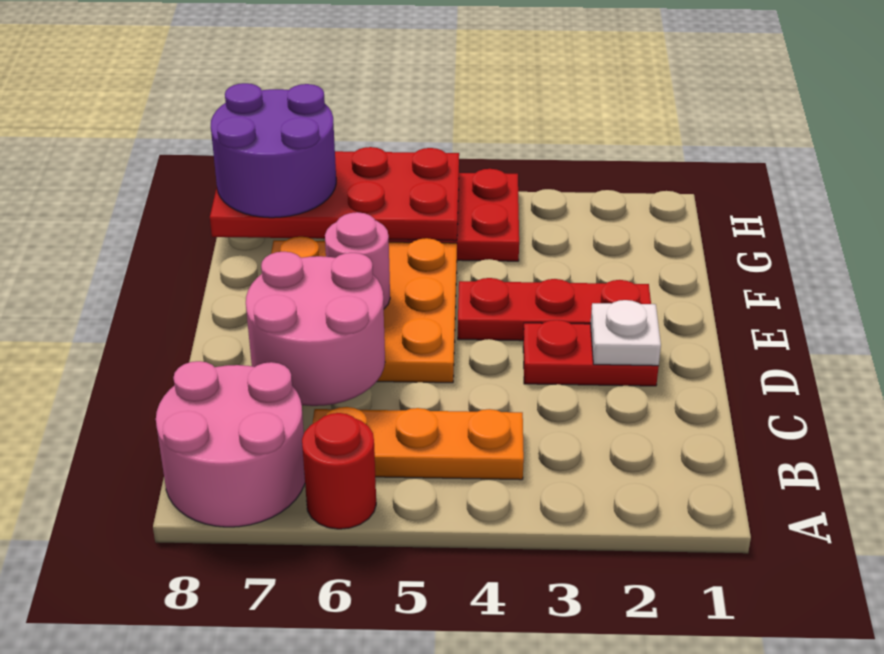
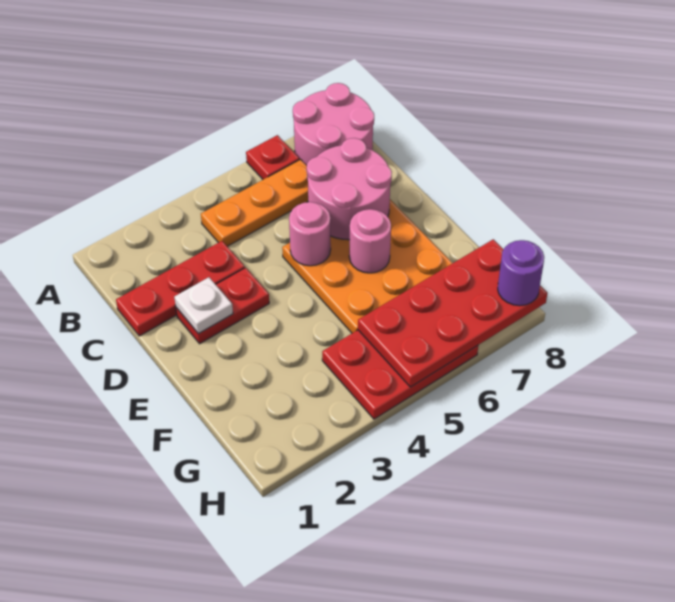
red round brick A6 level 1 -> red plate A6 level 1
none -> pink round brick D5 level 2
red plate E2:E4 level 1 -> red plate C1:C3 level 1
purple round brick G7:H8 level 3 -> purple round brick H8 level 3

